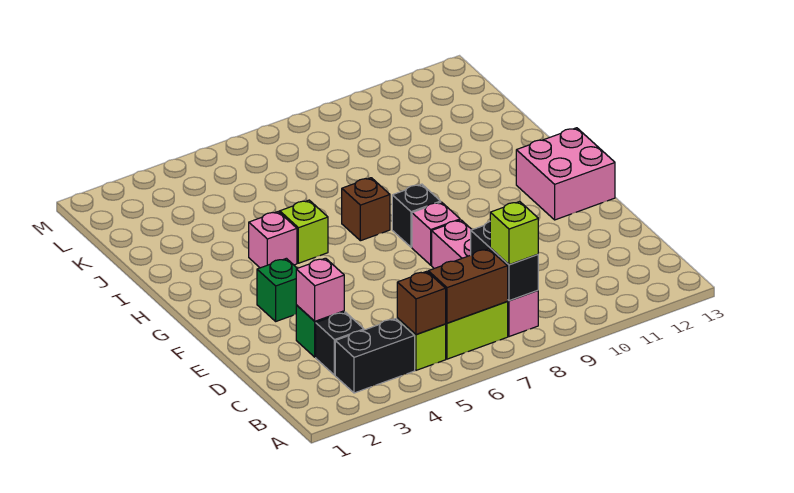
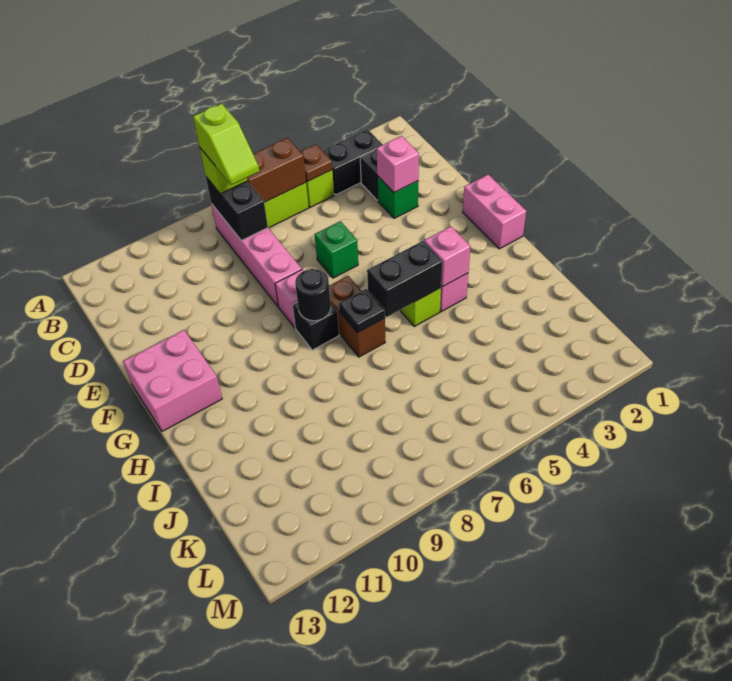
brown brick B5 level 2 -> brown plate B5 level 2
none -> lime slope B8:C8 level 4 top B
none -> pink brick F1:G1 level 1
green brick F3 level 1 -> green brick E6 level 1
none -> black round brick G8 level 2
none -> pink brick H4 level 2
none -> black brick H5:H6 level 2
brown brick H7 level 1 -> brown brick G7:H7 level 1
none -> black plate H7 level 2

